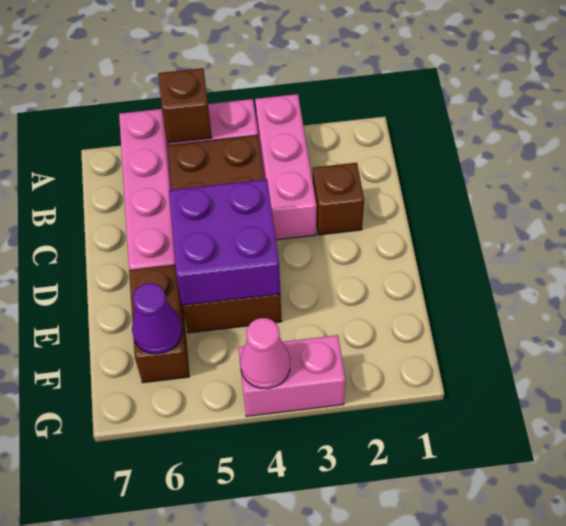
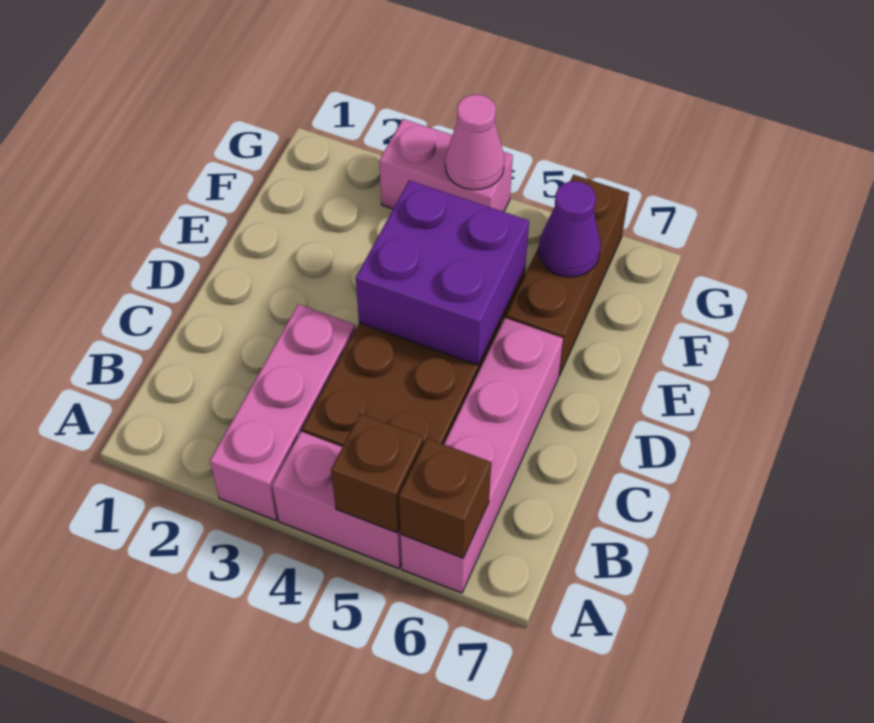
brown brick C2 level 1 -> brown brick A6 level 2
brown brick E6:F6 level 1 -> brown brick E6:G6 level 1

